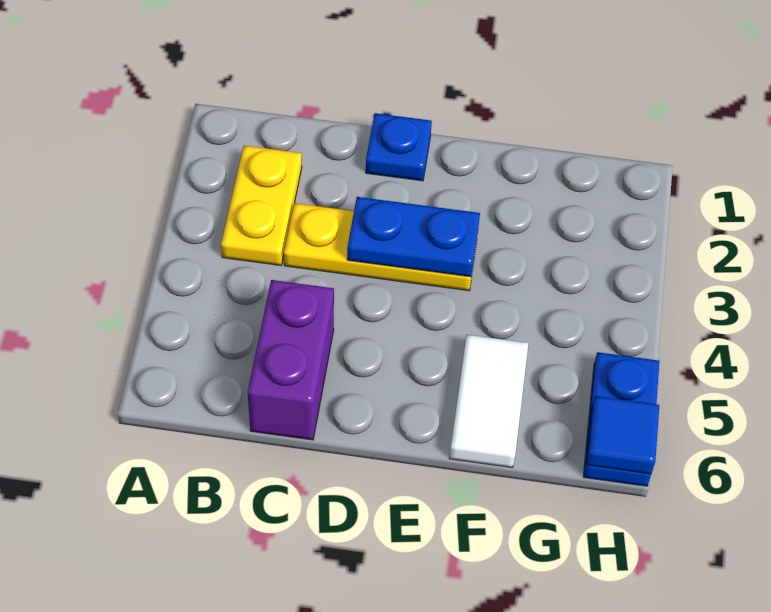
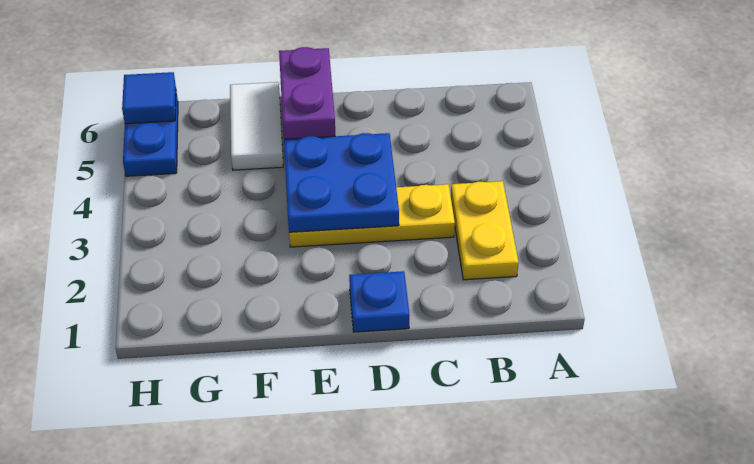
purple brick C5:C6 level 1 -> purple brick E5:E6 level 1
blue plate D3:E3 level 2 -> blue plate D3:E4 level 2

